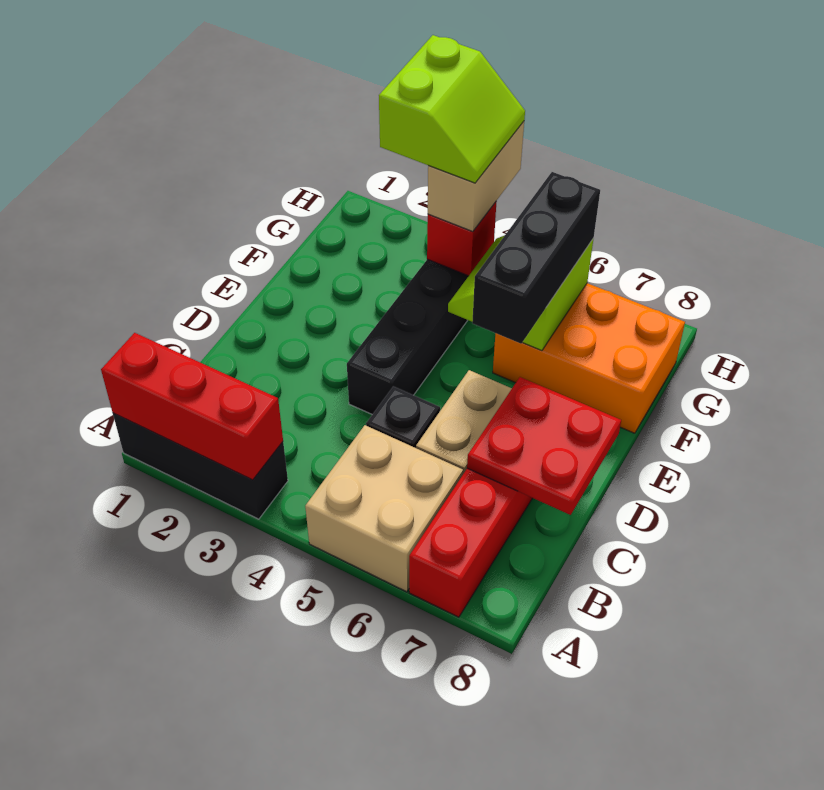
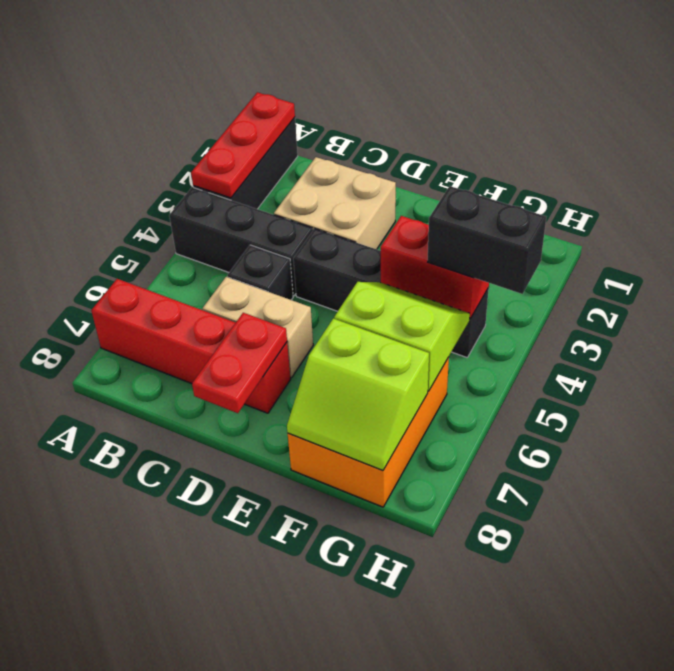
red brick A1:A3 level 2 -> red plate A1:A3 level 2
tan brick A5:B6 level 1 -> tan brick C2:D3 level 1
red plate C7:D8 level 2 -> red plate D7:D8 level 2
black brick E6:G6 level 3 -> black brick A4:C4 level 1
lime slope G3:H4 level 4 top 3 -> lime slope F7:G8 level 2 top 7
red brick G4 level 2 -> red brick F4:G4 level 2
tan brick G4:H4 level 3 -> black brick G4:H4 level 3

